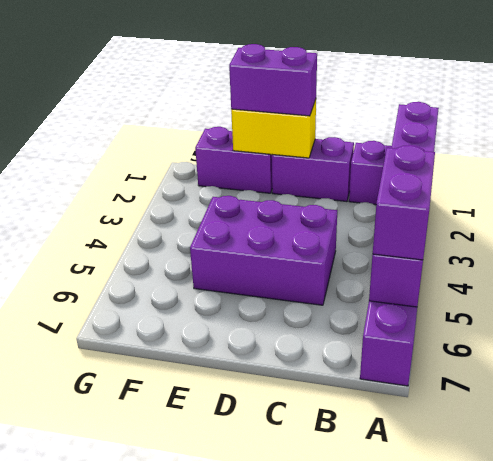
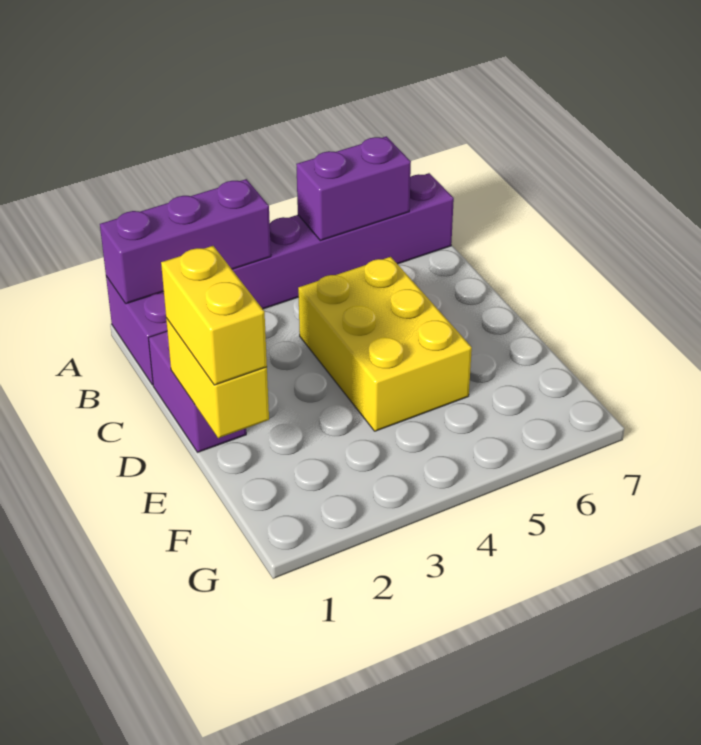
purple brick A5:A6 level 3 -> none
purple brick C4:E5 level 1 -> yellow brick C4:E5 level 1
purple brick D1:E1 level 3 -> yellow brick D1:E1 level 3
purple brick E1:F1 level 1 -> none

